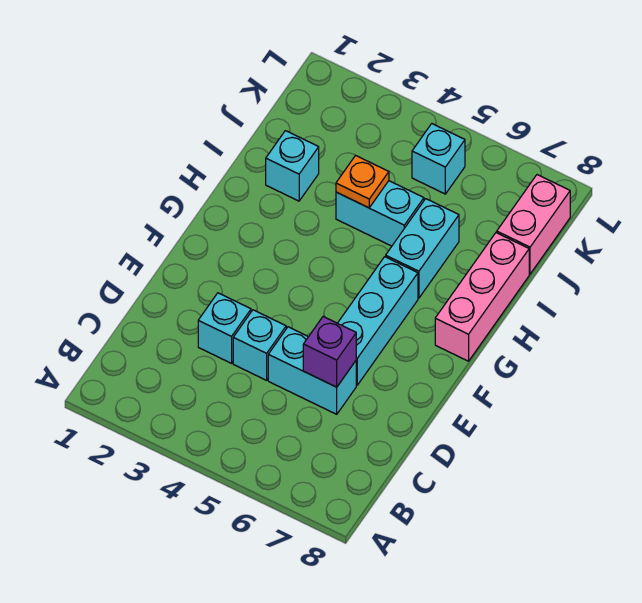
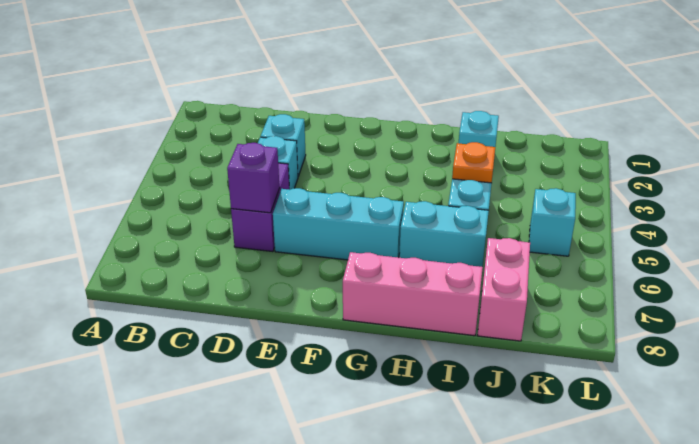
cyan brick D5:D6 level 1 -> purple brick D5:D6 level 1
pink brick J8:K8 level 1 -> pink brick J7:J8 level 1

